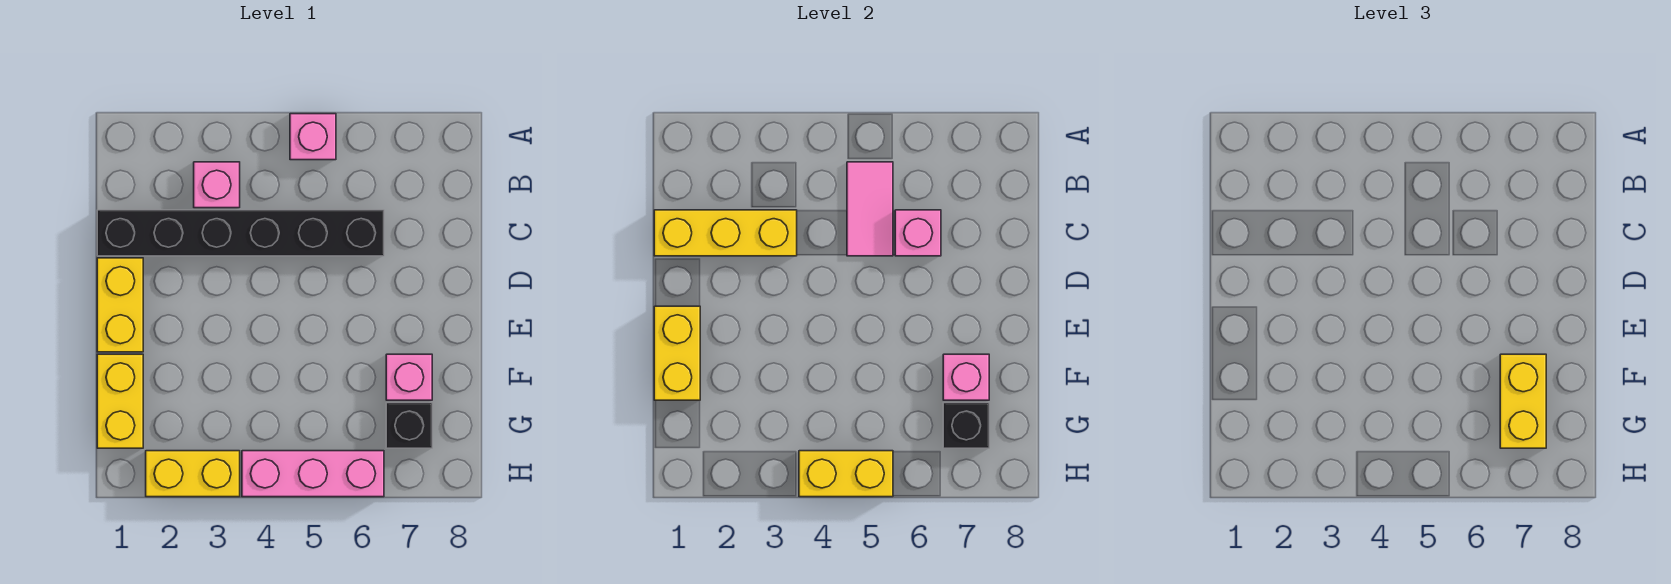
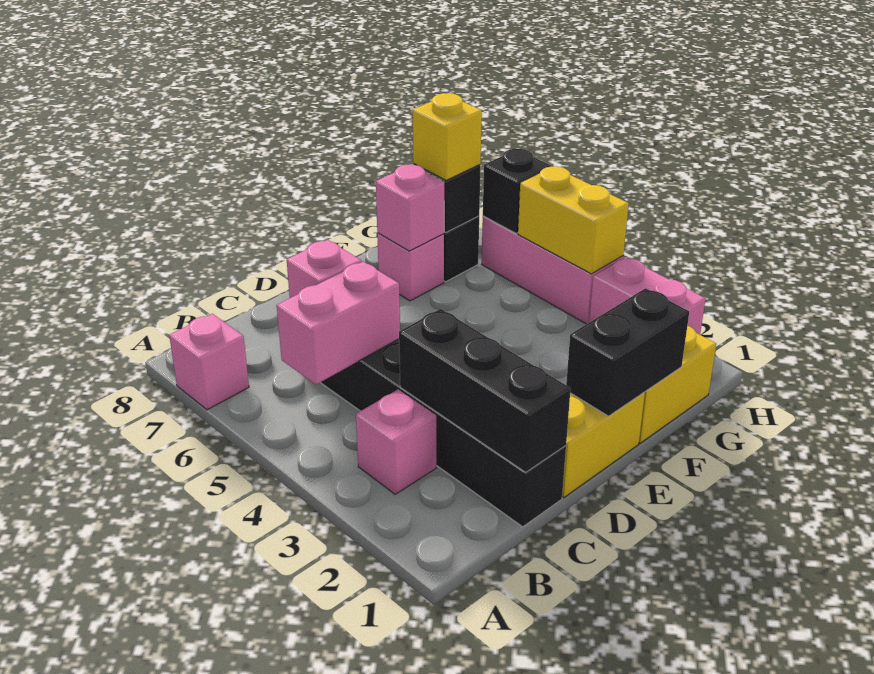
pink brick A5 level 1 -> pink brick A7 level 1
pink tile B5:C5 level 2 -> pink brick B5:C5 level 2
yellow brick C1:C3 level 2 -> black brick C1:C3 level 2
yellow brick E1:F1 level 2 -> black brick E1:F1 level 2
yellow brick F7:G7 level 3 -> yellow brick G7 level 3
yellow brick H2:H3 level 1 -> pink brick H2:H3 level 1
none -> black brick H6 level 2

